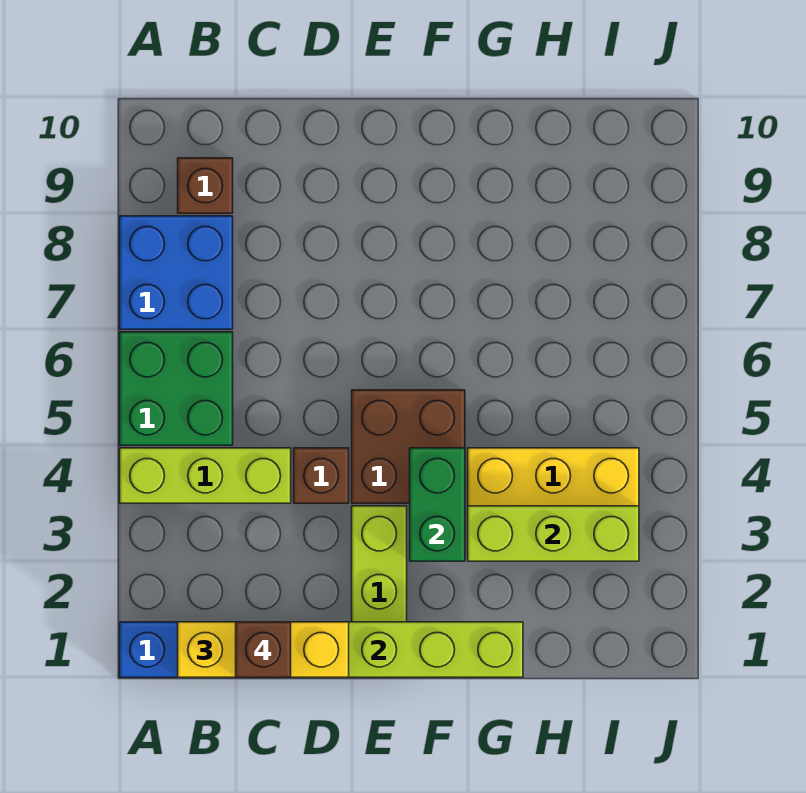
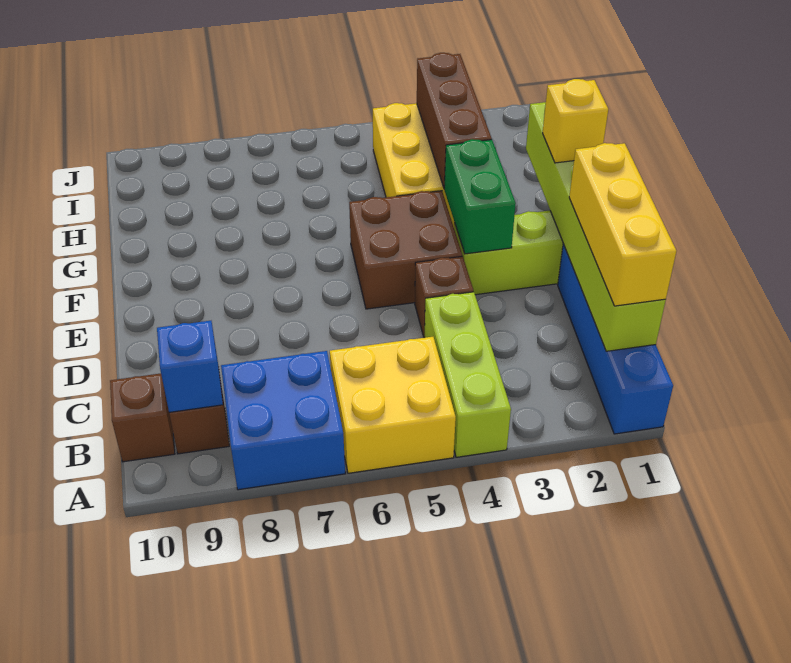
green brick A5:B6 level 1 -> yellow brick A5:B6 level 1
none -> blue brick B9 level 2
brown brick C1 level 4 -> brown brick B10 level 1
none -> yellow brick F1 level 3
green brick F3:F4 level 2 -> green brick E3:F3 level 2
lime brick G3:I3 level 2 -> brown brick G3:I3 level 2

